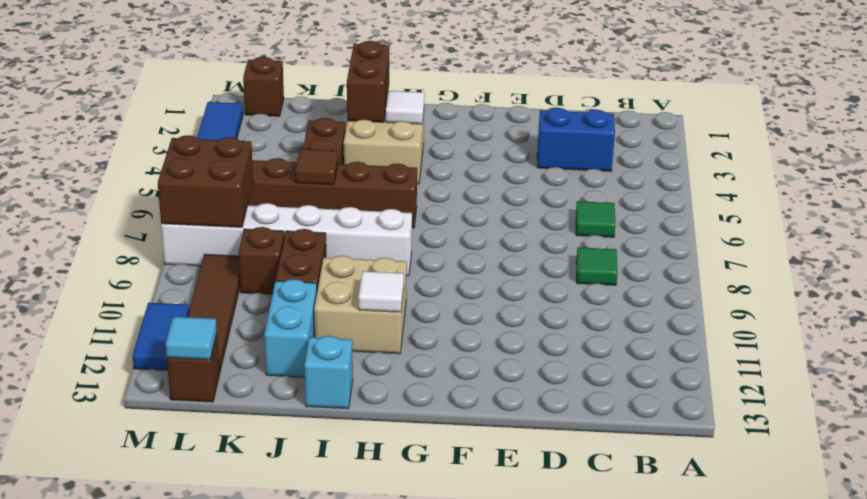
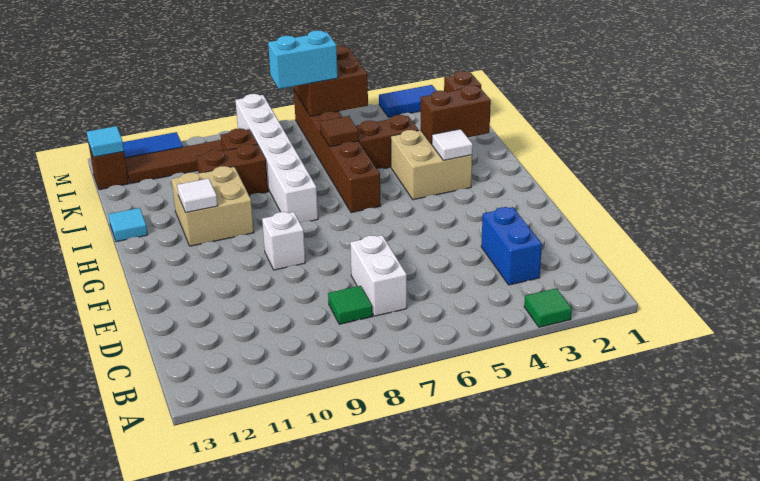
green tile C6 level 1 -> green tile A3 level 1
none -> white brick C7:D7 level 1
none -> white brick F9 level 1
cyan brick I13 level 1 -> cyan tile I13 level 1
cyan brick J11:J12 level 1 -> cyan brick L6:L7 level 3
brown brick L7:M8 level 2 -> brown brick L5:M6 level 2

